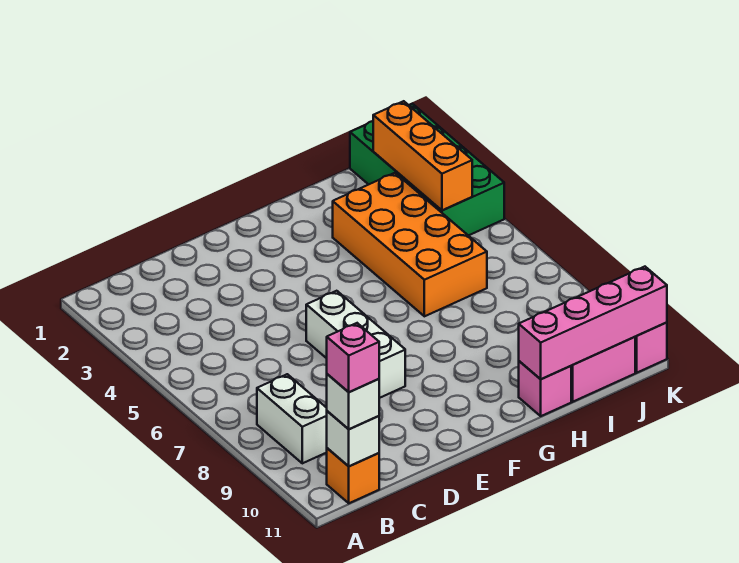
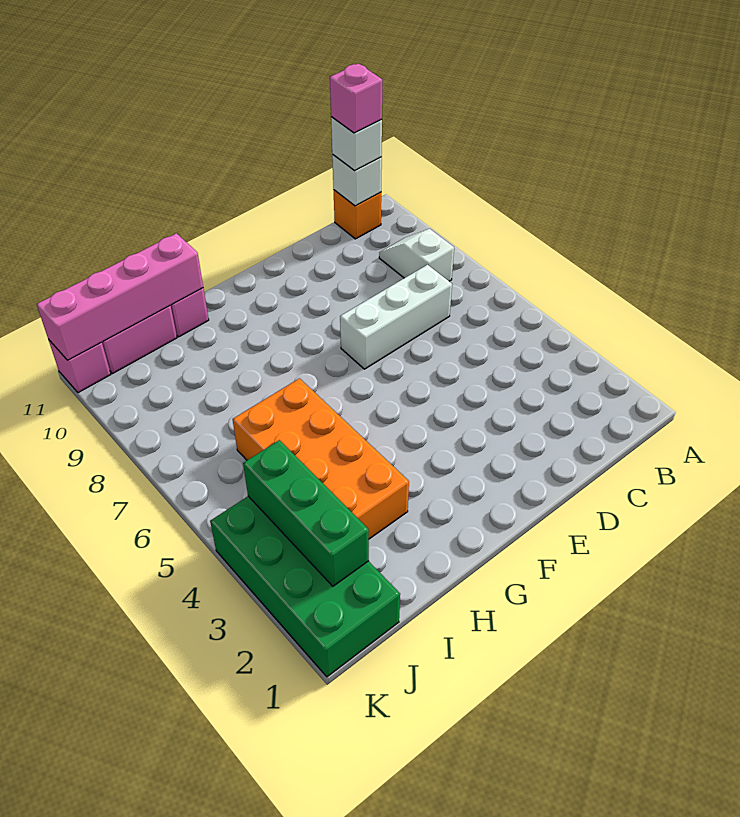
white brick B8:B9 level 1 -> white slope B8:B9 level 1 top 8
white brick E6:E8 level 1 -> white brick C7:E7 level 1
orange brick J2:J4 level 2 -> green brick J2:J4 level 2

